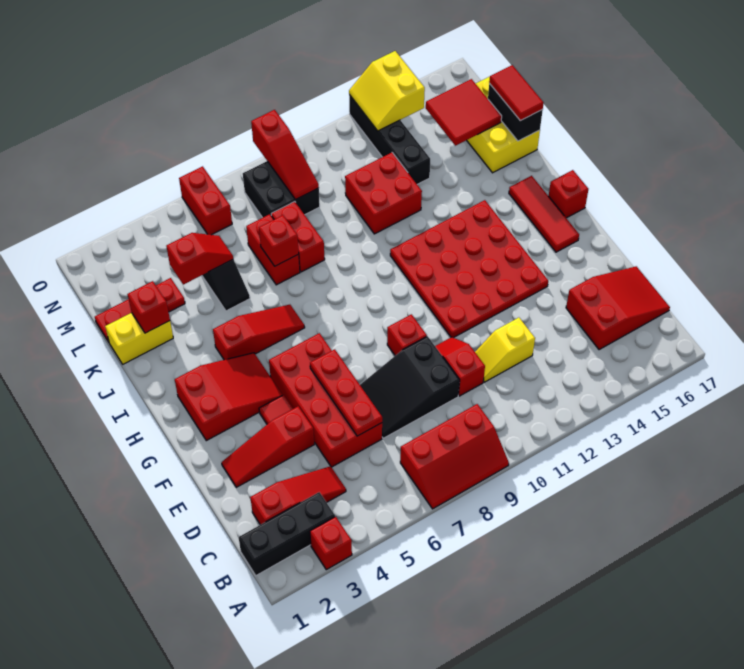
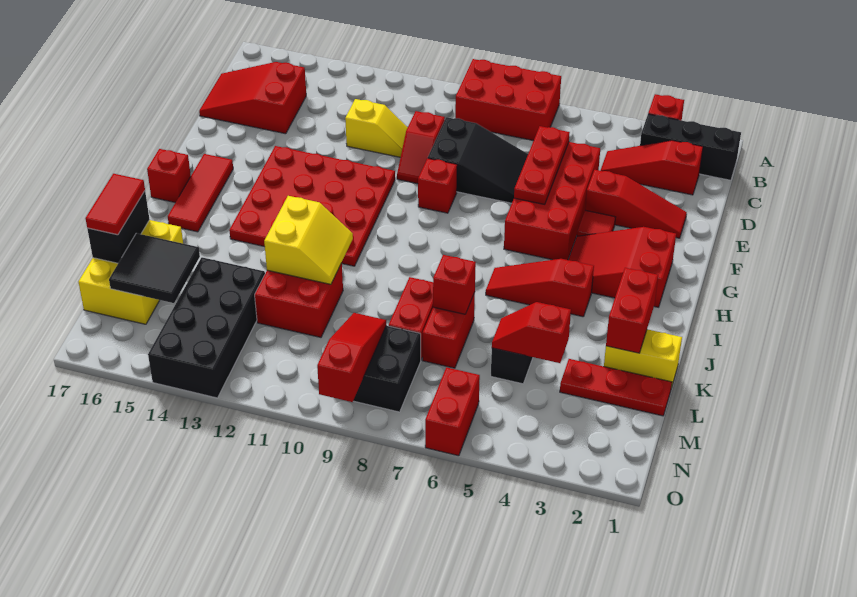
red slope A7:B9 level 1 top B -> red brick A7:B9 level 1
red brick K2 level 2 -> red brick J2:K2 level 2
black brick L13:O13 level 1 -> black brick L13:O14 level 1
red tile L15:M16 level 2 -> black tile L15:M16 level 2
yellow slope N13:O14 level 2 top 14 -> yellow slope J11:K12 level 2 top 12

